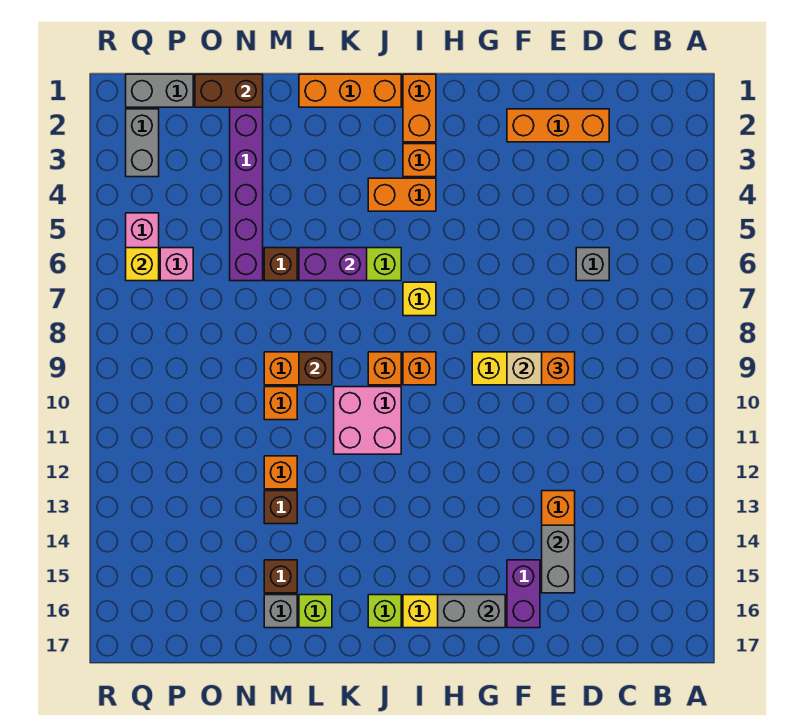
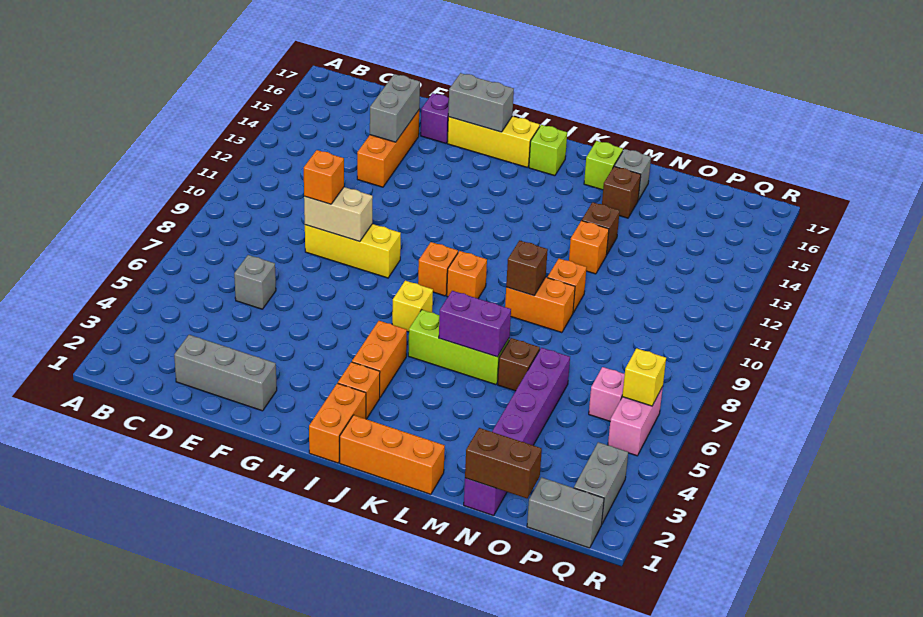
orange brick D2:F2 level 1 -> grey brick D2:F2 level 1
purple brick F15:F16 level 1 -> purple brick F16 level 1
orange brick I4:J4 level 1 -> orange brick I4:I5 level 1
pink brick J10:K11 level 1 -> none

